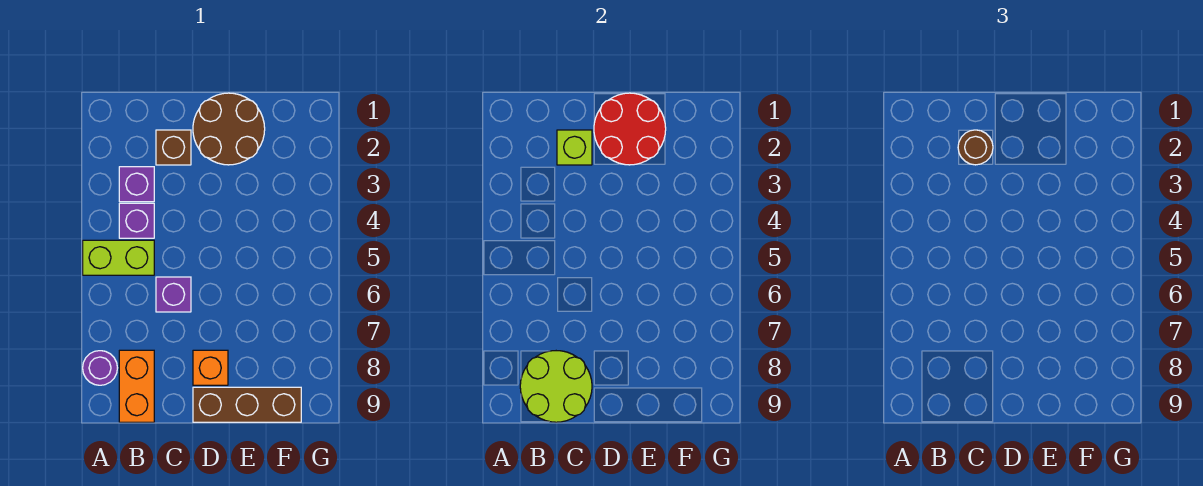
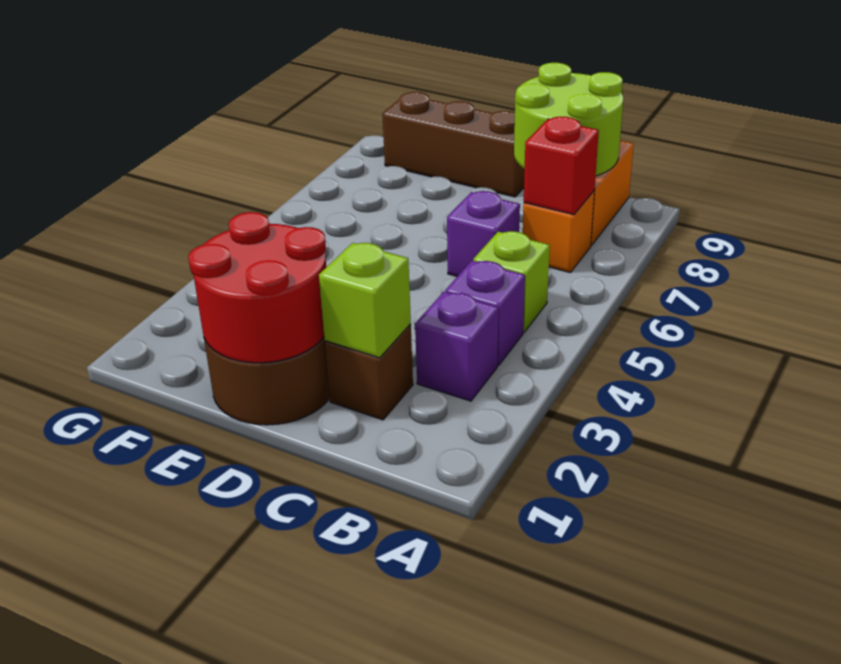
lime brick A5:B5 level 1 -> lime brick B5 level 1
purple round brick A8 level 1 -> none
none -> red brick B7 level 2
brown round brick C2 level 3 -> none
orange brick D8 level 1 -> orange brick B7 level 1

